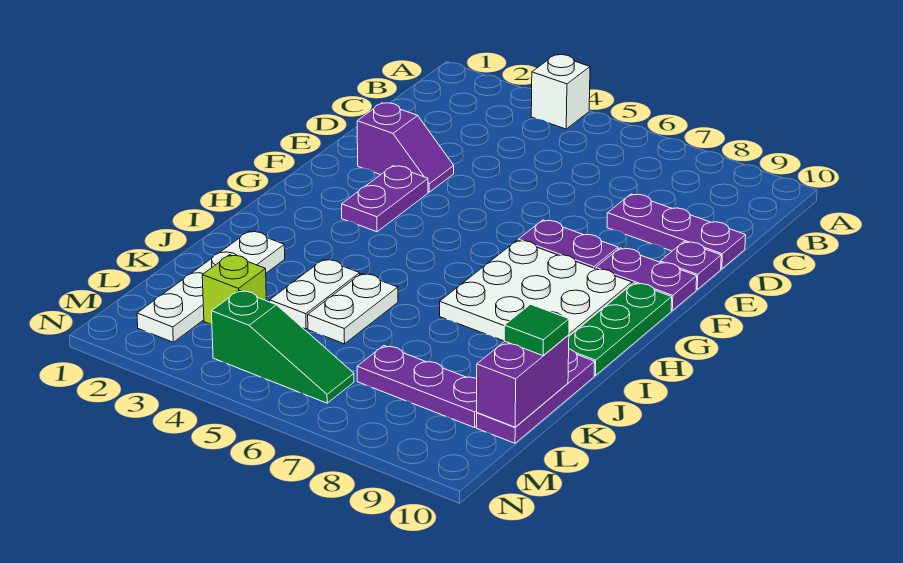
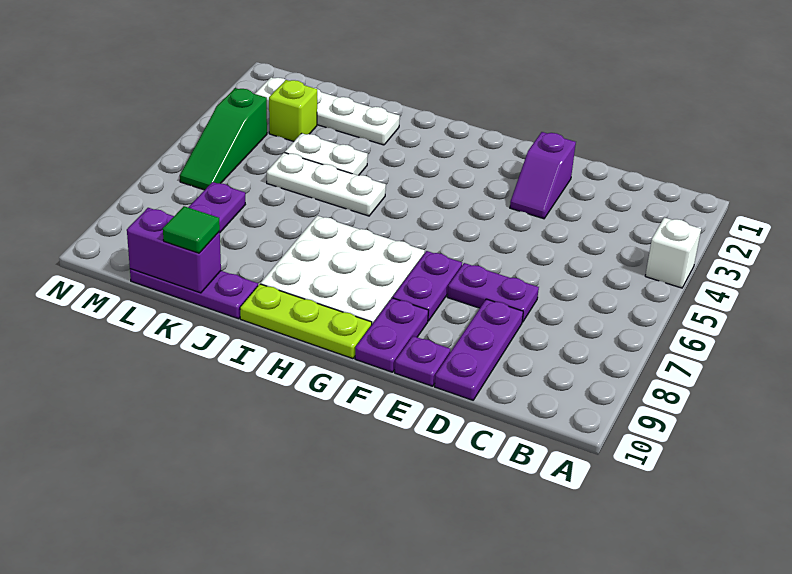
purple plate F3:G3 level 1 -> purple plate D7:E7 level 1
green plate G10:I10 level 1 -> lime plate G10:I10 level 1
white plate J5:K5 level 1 -> white plate I5:K5 level 1

